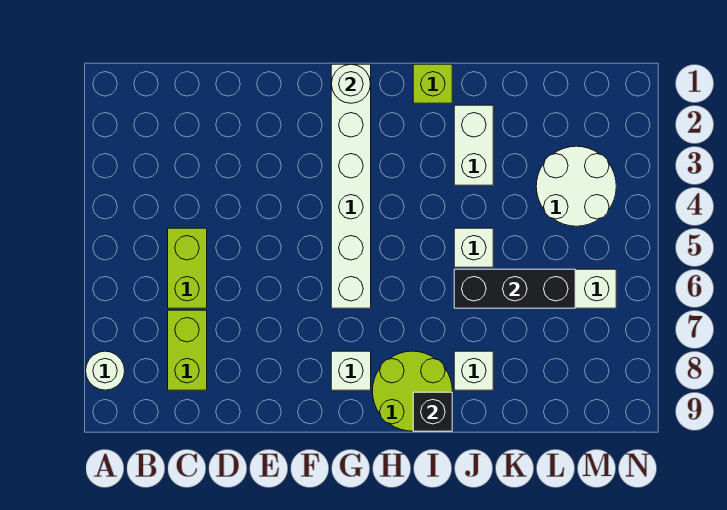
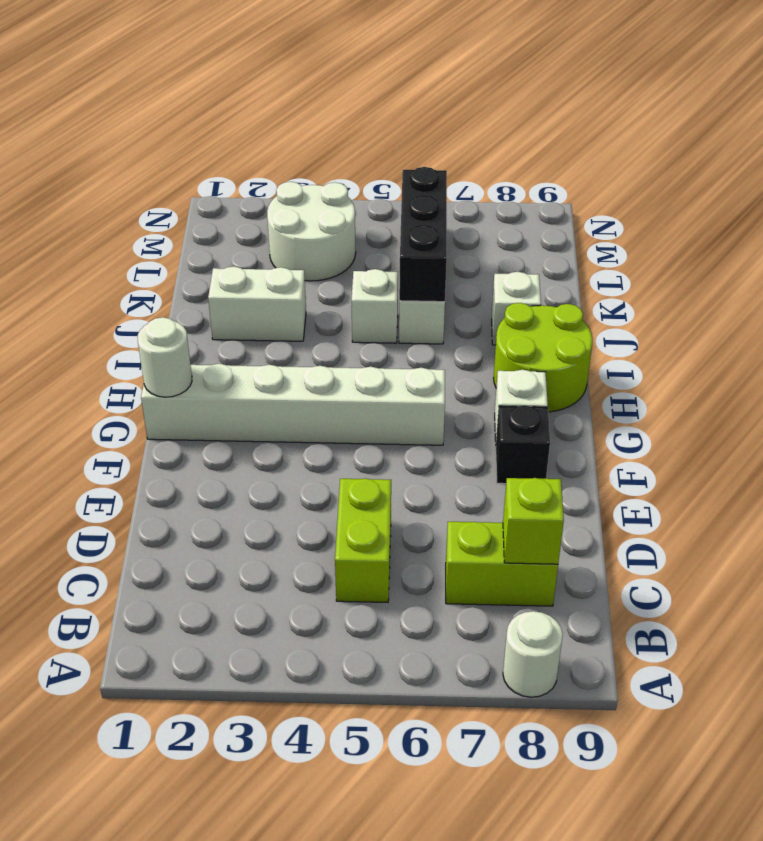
lime brick C5:C6 level 1 -> lime brick C5:D5 level 1
lime brick I1 level 1 -> lime brick C8 level 2
black brick I9 level 2 -> black brick F8 level 1

